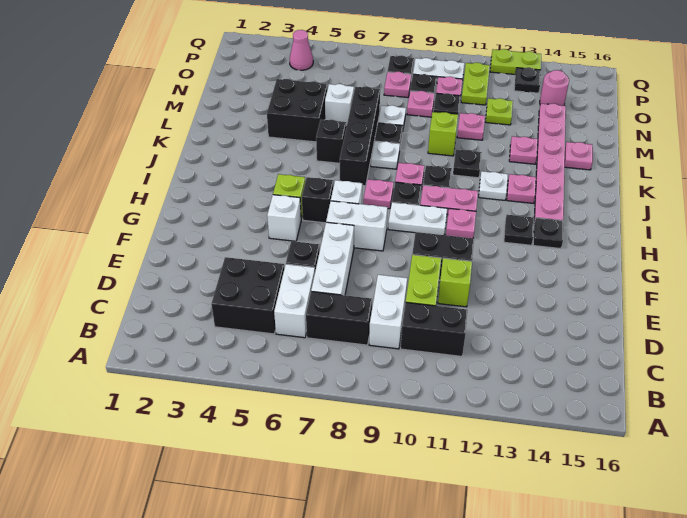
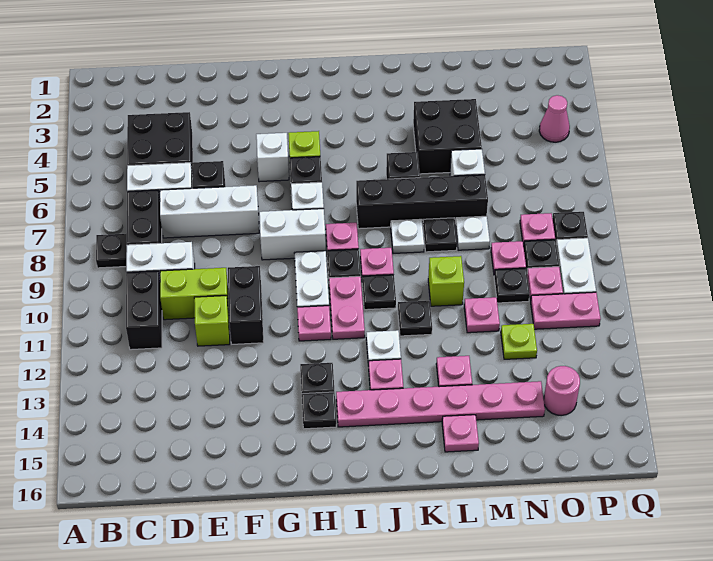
white brick G7:G8 level 1 -> white brick G8:H8 level 1
lime plate O11:P11 level 1 -> pink plate O11:P11 level 1
black plate P13 level 1 -> black plate B8 level 1
lime plate Q12:Q13 level 1 -> none

